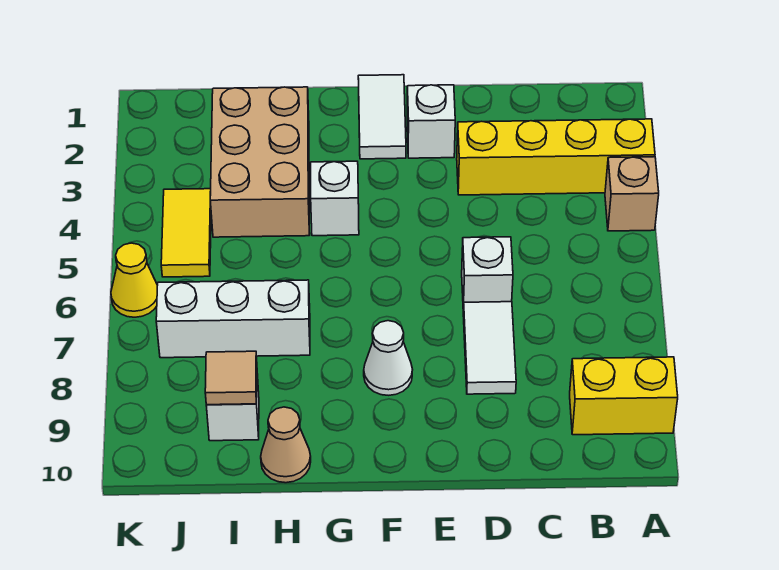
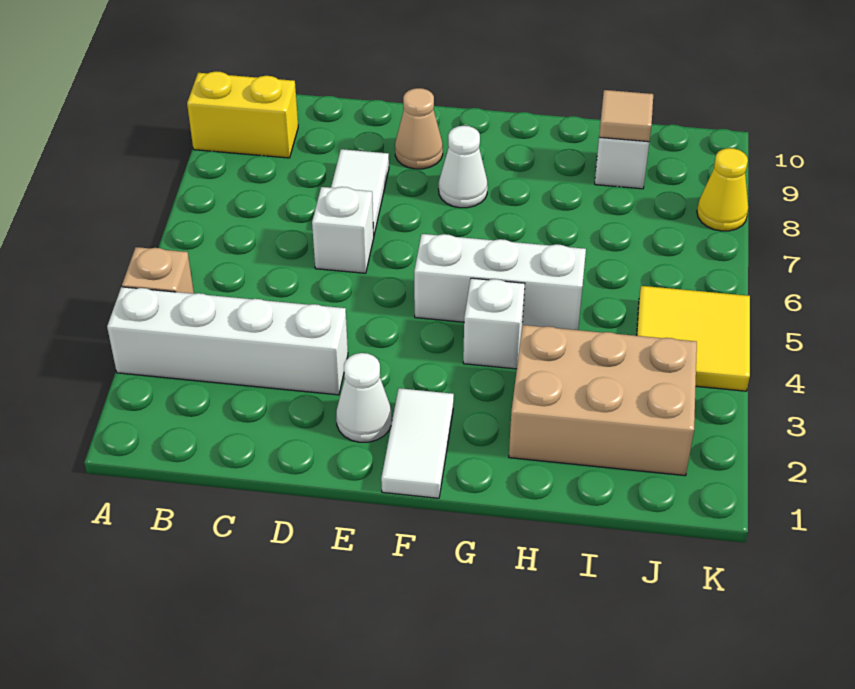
yellow brick A3:D3 level 1 -> white brick A3:D3 level 1
white brick E2 level 1 -> white cone E2 level 1
tan brick H2:I4 level 1 -> tan brick H2:J3 level 1
white brick H7:J7 level 1 -> white brick F5:H5 level 1
tan cone H10 level 1 -> tan cone E9 level 1
yellow tile J4:J5 level 1 -> yellow tile J4:K5 level 1
yellow cone K6 level 1 -> yellow cone K8 level 1

